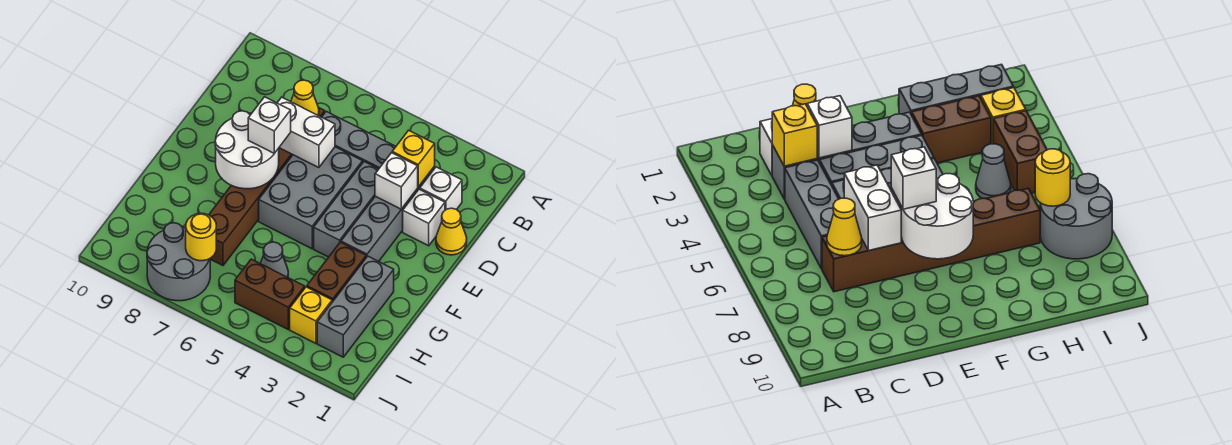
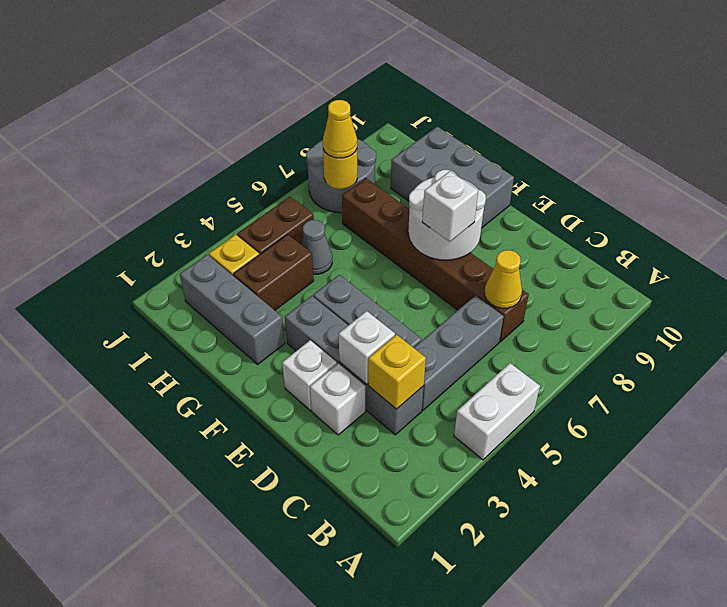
white brick C2 level 1 -> white brick E2 level 1
yellow cone D1 level 1 -> yellow cone I7 level 3
grey brick D5:F6 level 1 -> grey brick F9:H10 level 1
white brick D6:D7 level 2 -> white brick A4:A5 level 1
brown brick G3:H3 level 1 -> brown brick H3:H4 level 1

